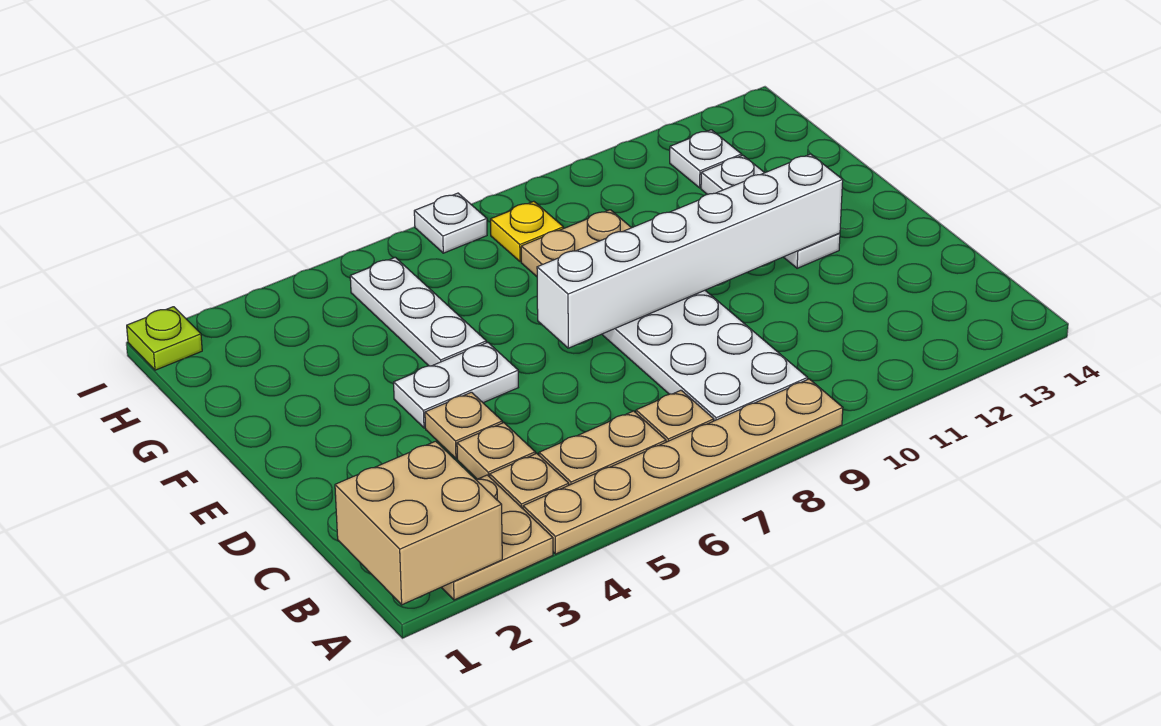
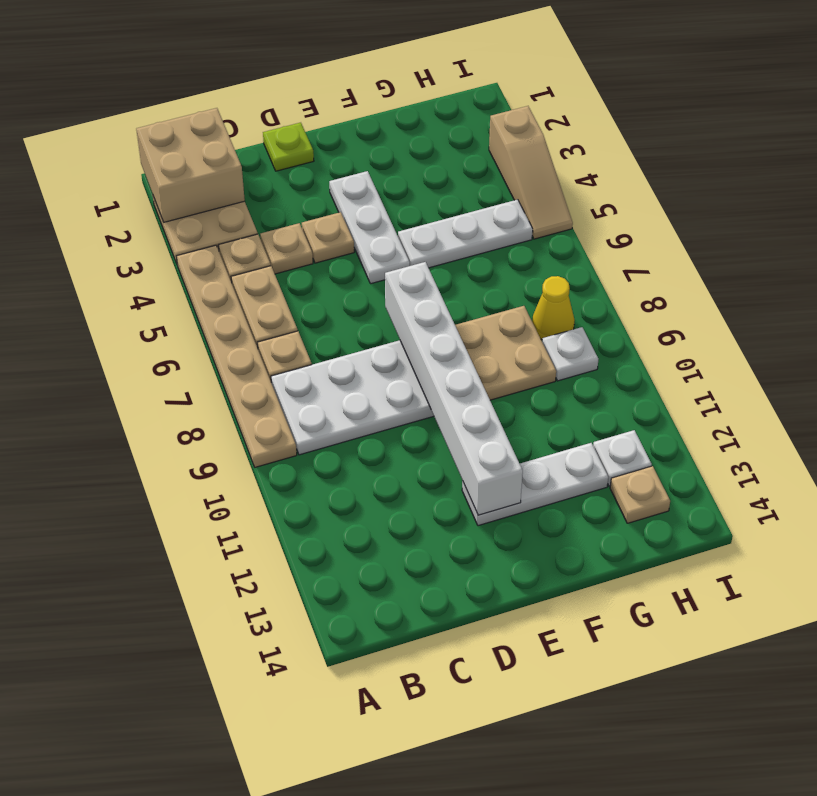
white plate E4:E5 level 1 -> white plate E3:E5 level 1
yellow plate H8 level 1 -> yellow cone H8 level 1
none -> tan plate H13 level 1
lime plate I1 level 1 -> lime plate D1 level 1
none -> tan slope I3:I5 level 1 top 3
white plate I7 level 1 -> white plate H9 level 1

